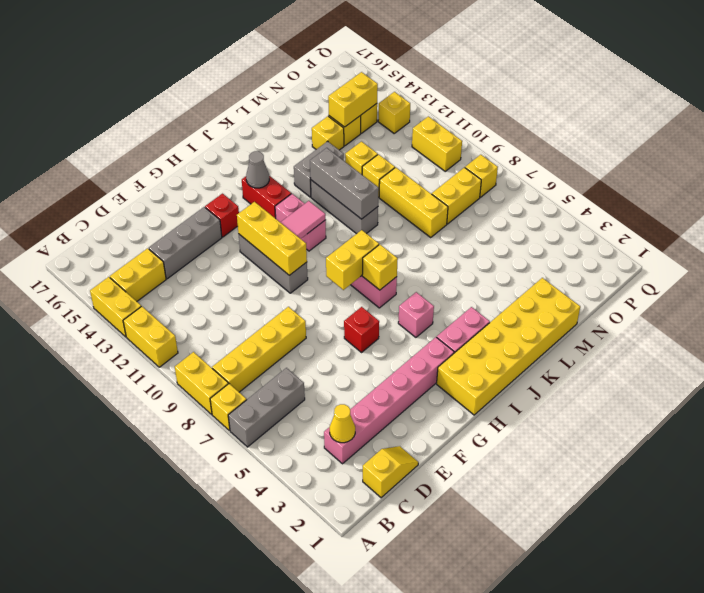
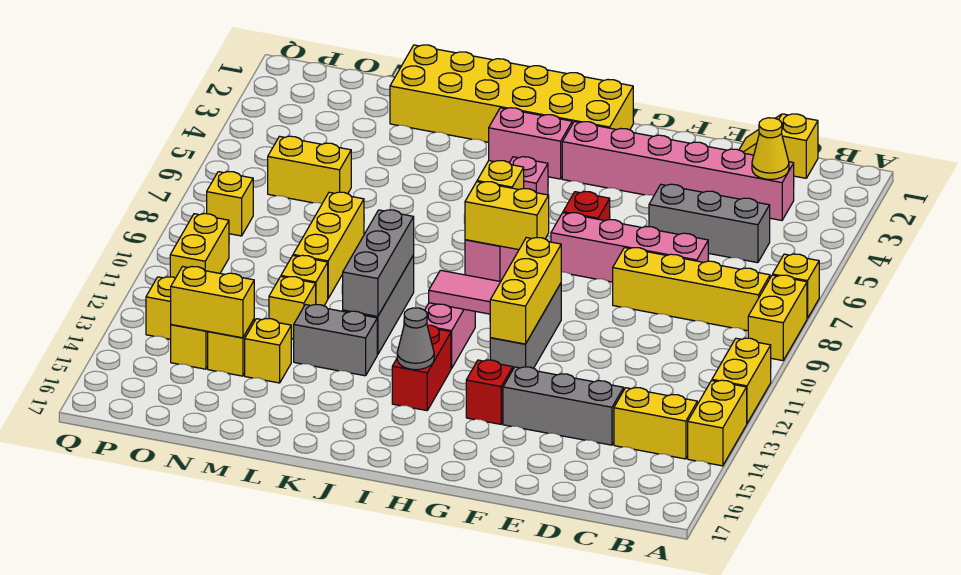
grey brick A6:C6 level 1 -> grey brick C5:E5 level 1
none -> pink brick D7:G7 level 1
yellow brick N8:O8 level 1 -> yellow brick N6:O6 level 1

